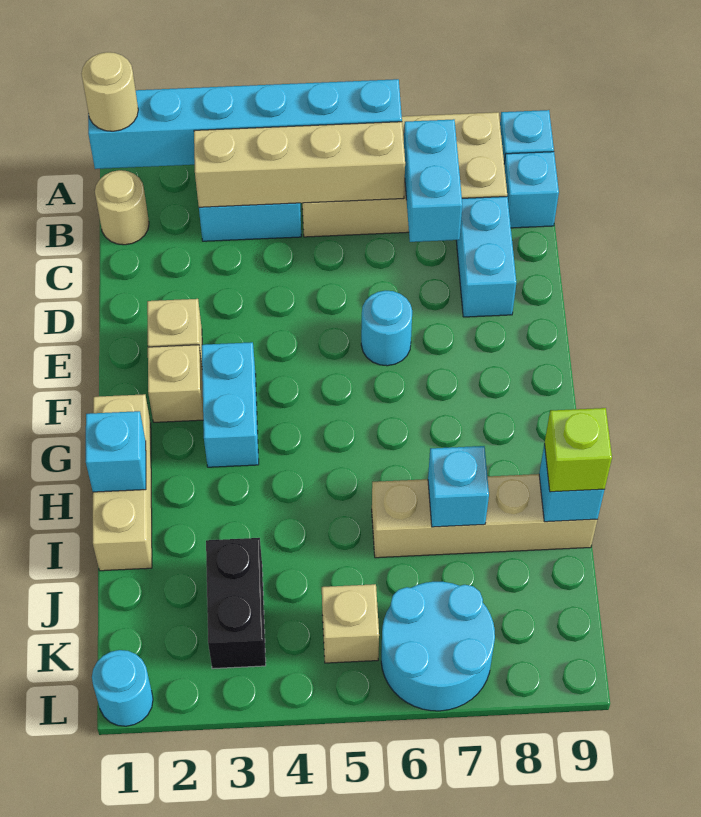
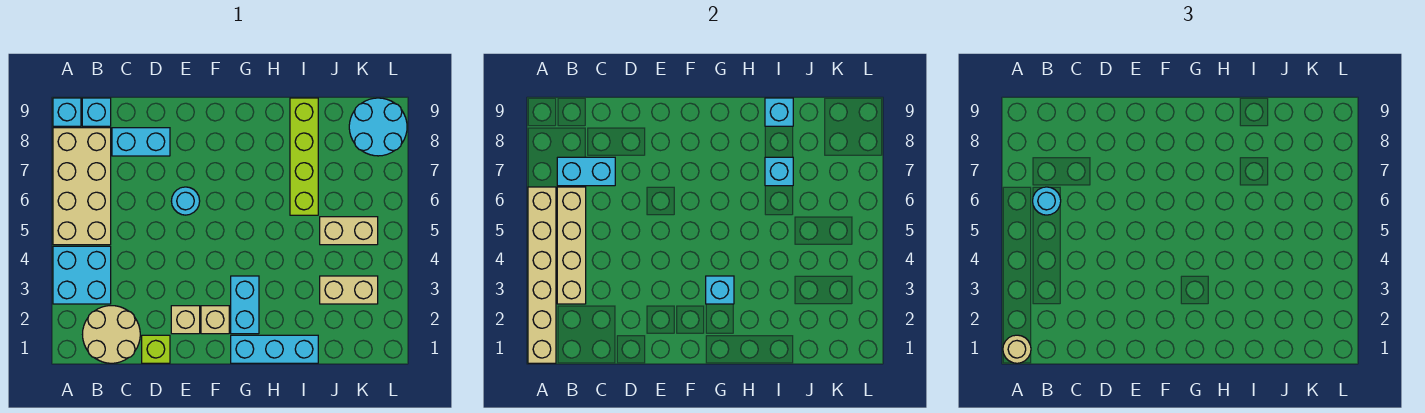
cyan brick A1:A6 level 2 -> tan brick A1:A6 level 2
tan round brick B1 level 1 -> tan round brick B1:C2 level 1
cyan brick F3:G3 level 1 -> cyan brick G2:G3 level 1
tan brick G1:I1 level 1 -> cyan brick G1:I1 level 1
cyan brick H1 level 2 -> cyan brick G3 level 2
tan brick I6:I9 level 1 -> lime brick I6:I9 level 1
lime brick I9 level 3 -> lime brick D1 level 1
black brick J3:K3 level 1 -> tan brick J3:K3 level 1
tan brick K5 level 1 -> tan brick J5:K5 level 1
cyan round brick K6:L7 level 1 -> cyan round brick K8:L9 level 1
cyan round brick L1 level 1 -> cyan round brick B6 level 3

